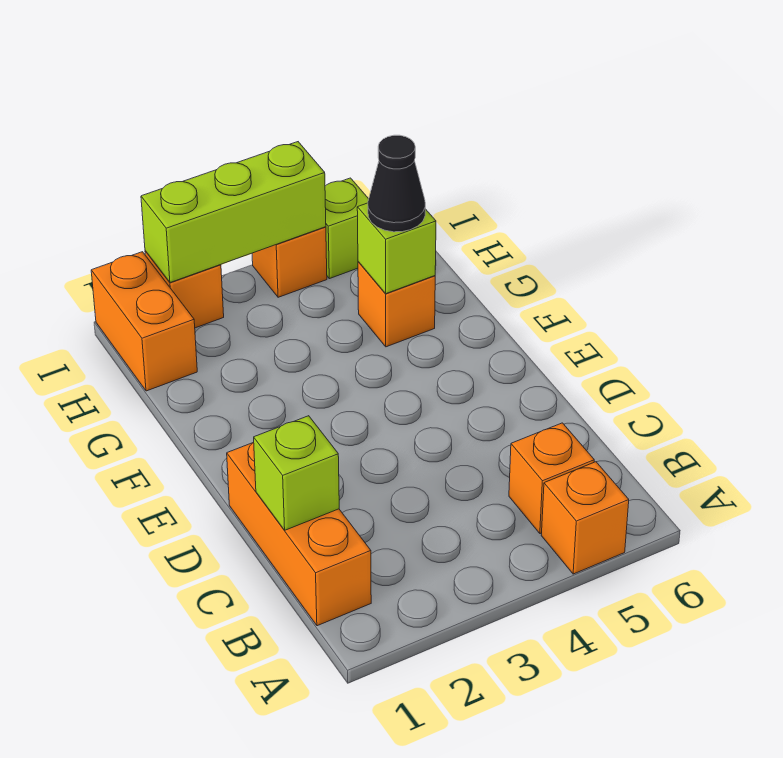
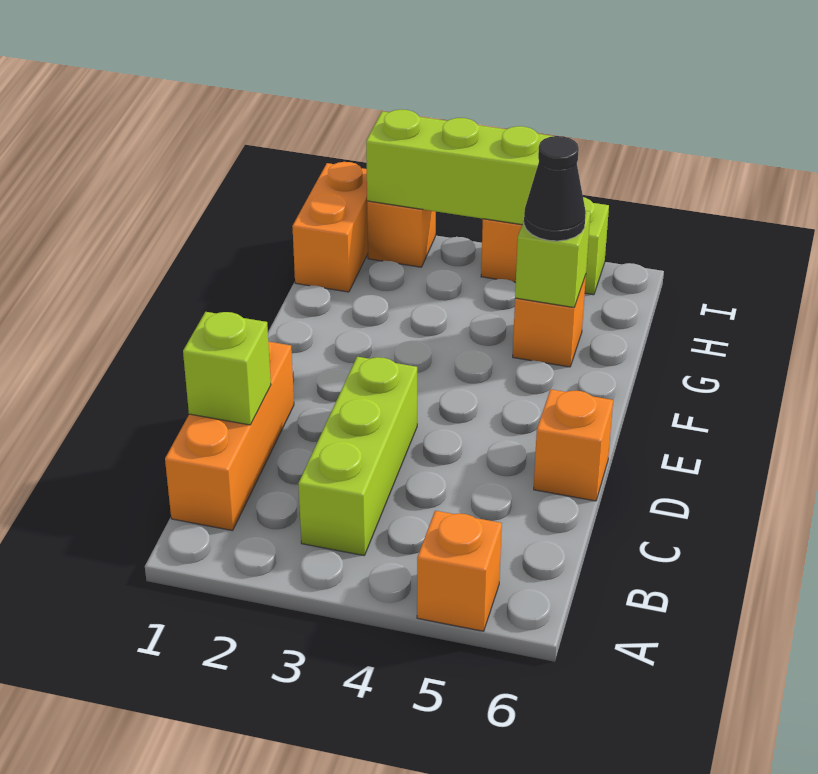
none -> lime brick B3:D3 level 1
orange brick B5 level 1 -> orange brick D6 level 1

